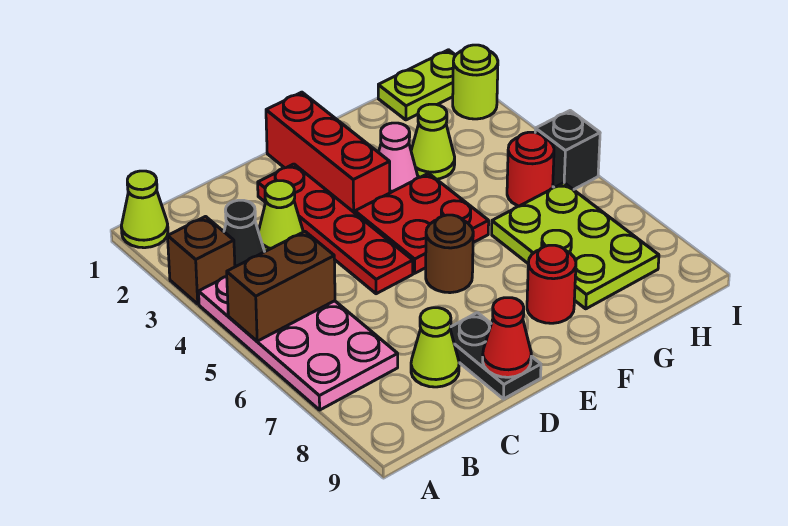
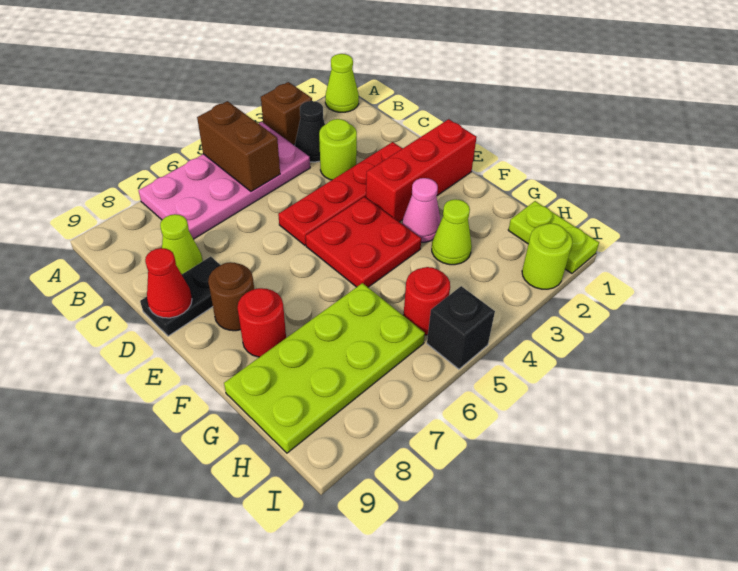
lime cone C3 level 1 -> lime round brick C3 level 1
brown round brick E6 level 1 -> brown round brick E8 level 1
lime plate G6:H8 level 1 -> lime plate G6:H9 level 1

